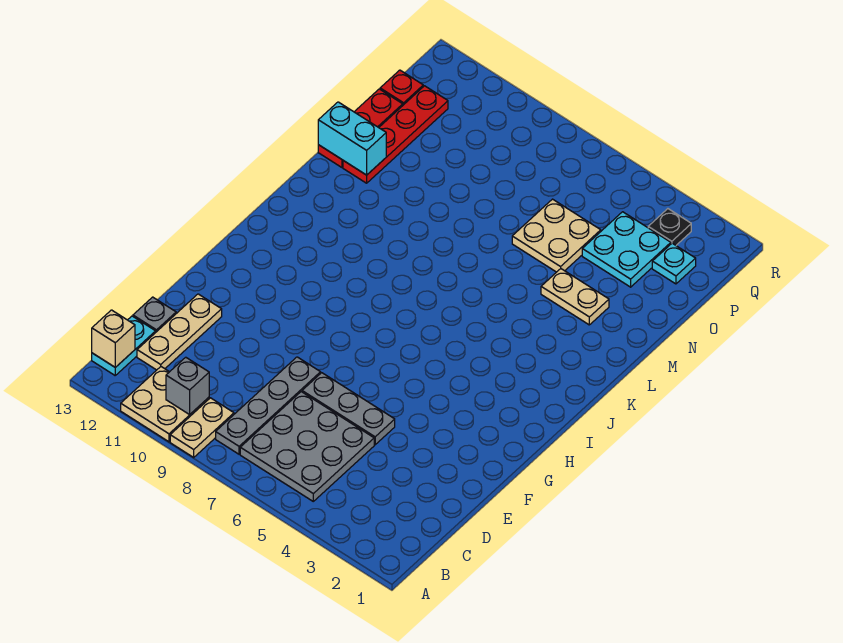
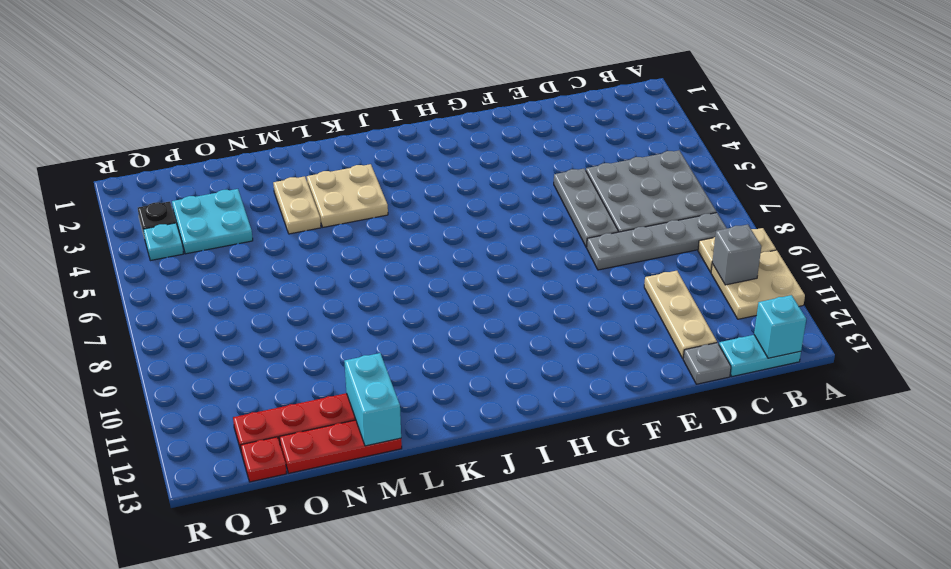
tan brick B13 level 2 -> cyan brick B13 level 2
tan plate C12:E12 level 1 -> tan plate D10:D12 level 1
tan plate N5:O6 level 1 -> tan plate K3:L4 level 1
cyan plate P2 level 1 -> cyan plate Q4 level 1

